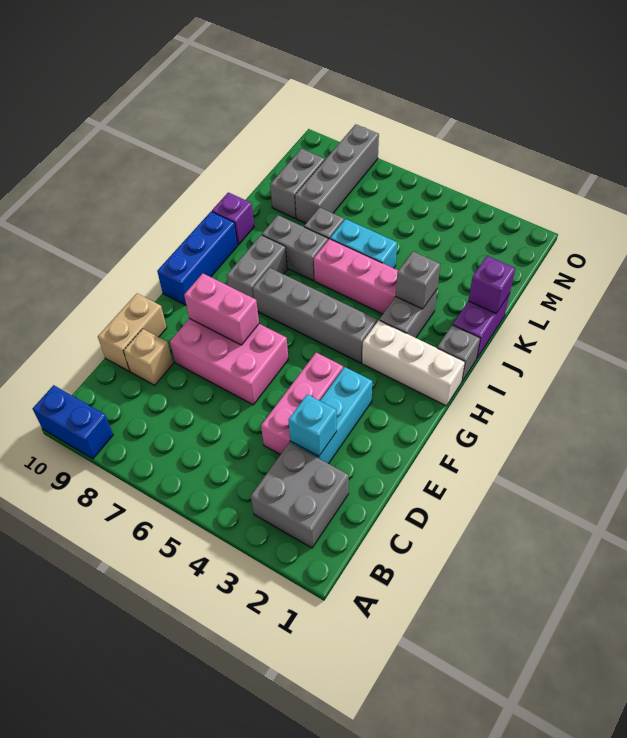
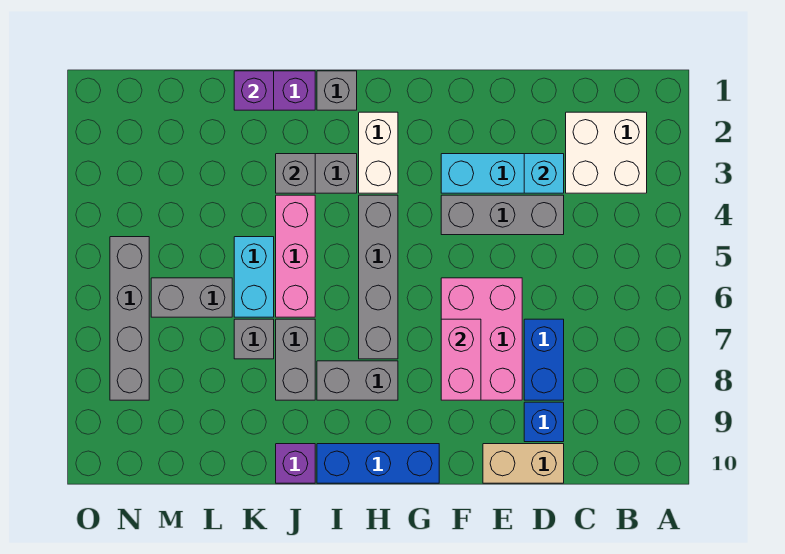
blue brick A9:A10 level 1 -> blue brick D7:D8 level 1
grey brick B2:C3 level 1 -> white brick B2:C3 level 1
pink brick D4:F4 level 1 -> grey brick D4:F4 level 1
tan brick D9 level 1 -> blue brick D9 level 1
white brick H1:H3 level 1 -> white brick H2:H3 level 1
grey brick L8:O8 level 1 -> grey brick N5:N8 level 1
grey brick L9:M9 level 1 -> grey brick L6:M6 level 1

